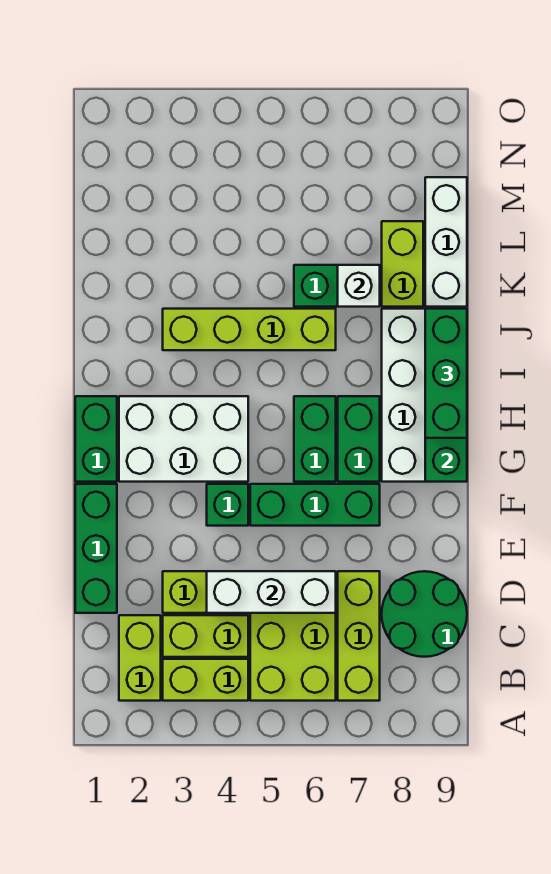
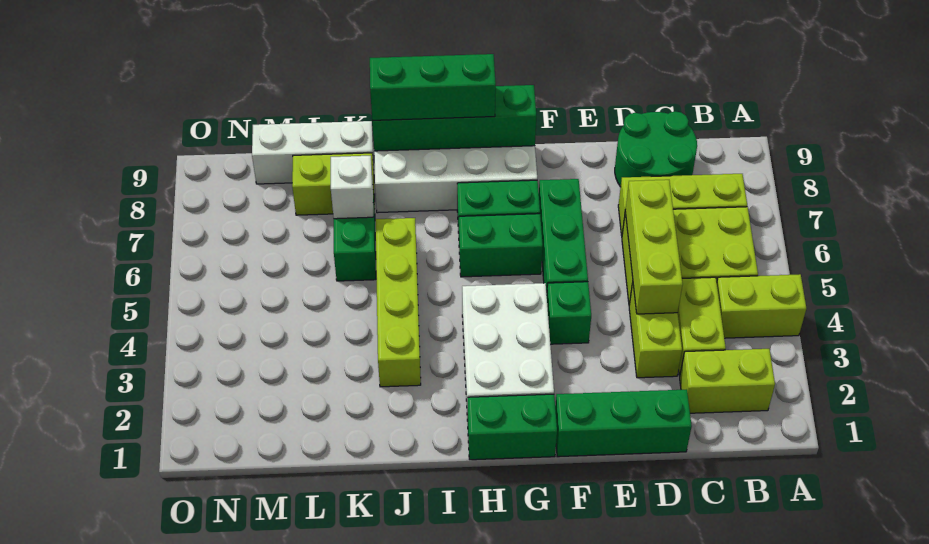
lime brick B3:B4 level 1 -> lime brick A4:B4 level 1
white brick D4:D6 level 2 -> lime brick D4:D6 level 2

